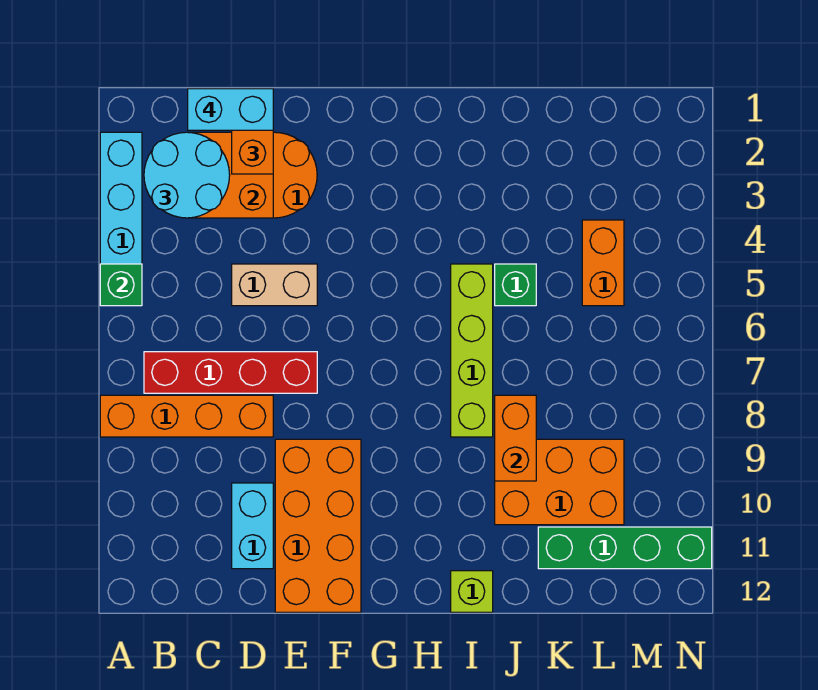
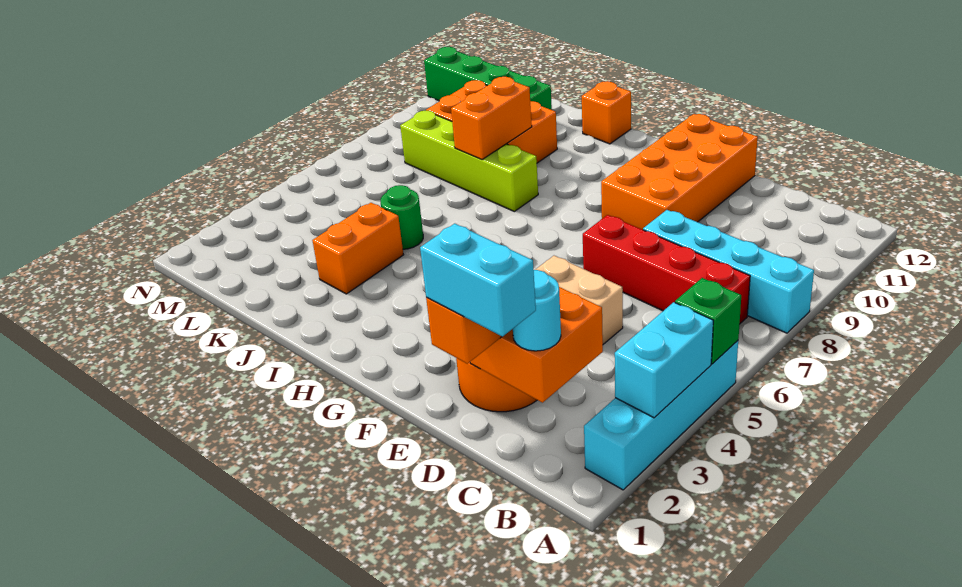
orange brick A8:D8 level 1 -> cyan brick A8:D8 level 1
cyan round brick B2:C3 level 3 -> cyan round brick C2 level 3
cyan brick D10:D11 level 1 -> cyan brick A3:A4 level 2
lime brick I5:I8 level 1 -> lime brick I8:L8 level 1
lime brick I12 level 1 -> orange brick I12 level 1
green brick J5 level 1 -> green round brick J5 level 1
orange brick L4:L5 level 1 -> orange brick J3:J4 level 1

